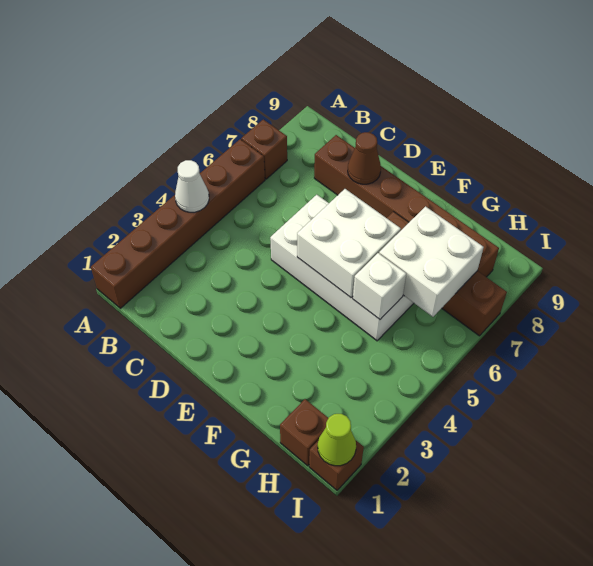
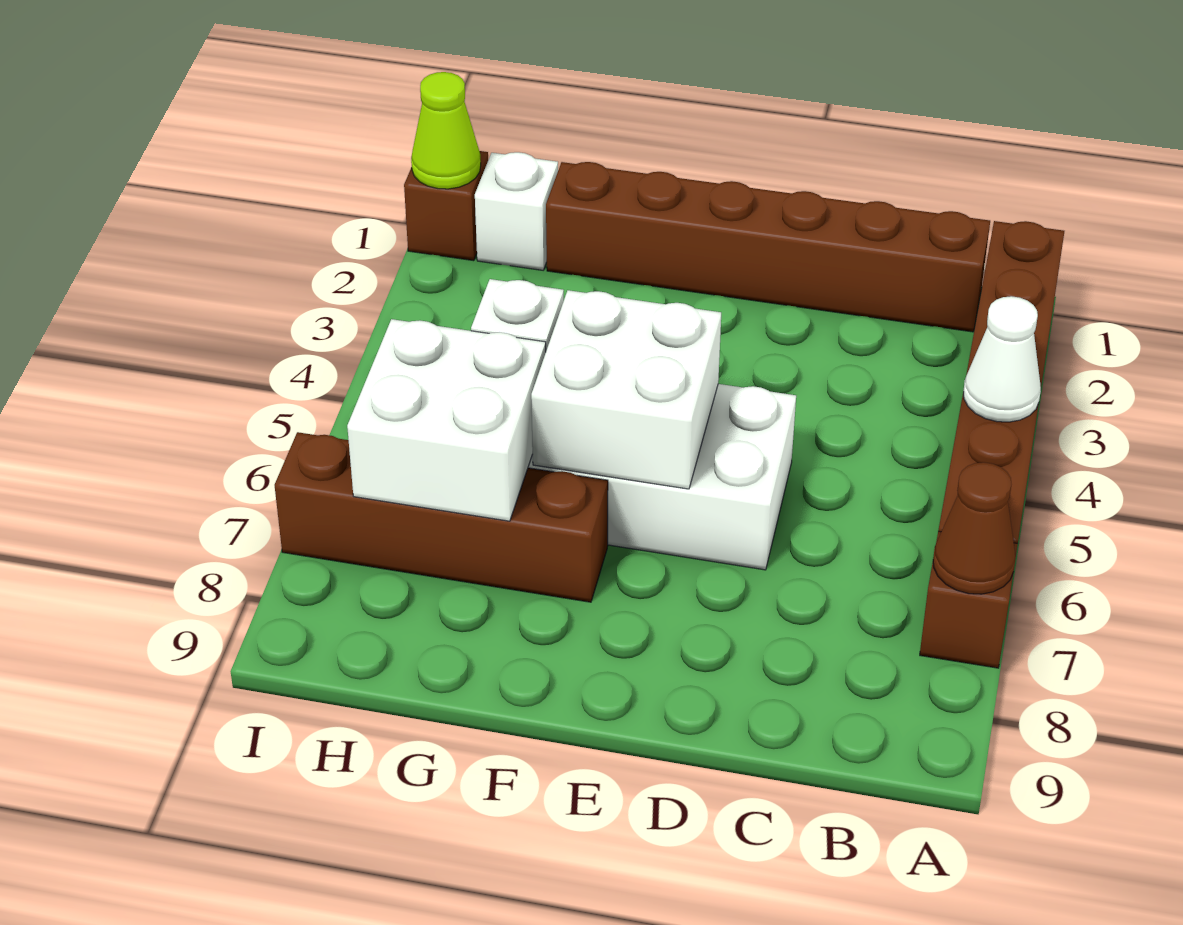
brown brick C8:H8 level 1 -> brown brick B1:G1 level 1
brown cone D8 level 2 -> brown cone A7 level 2
brown brick H1 level 1 -> white brick H1 level 1

